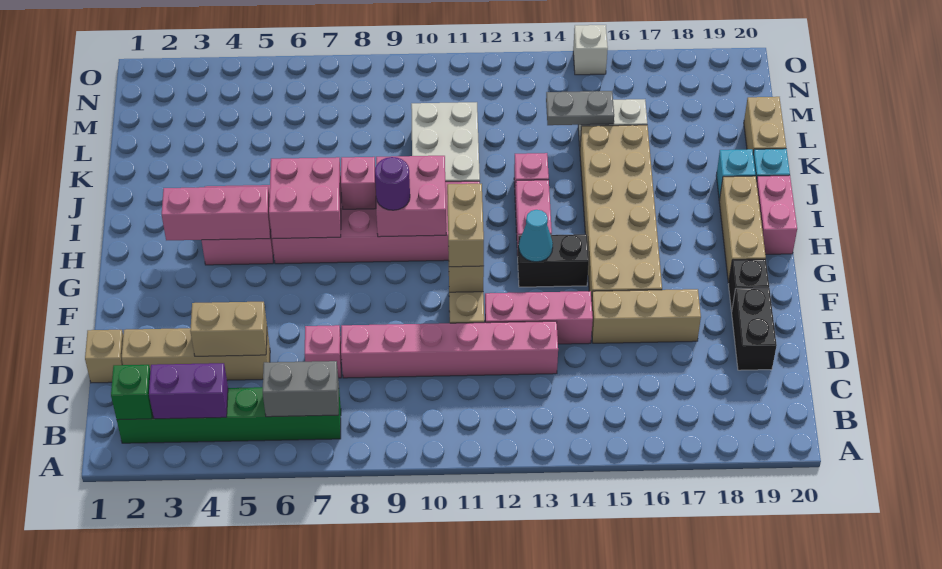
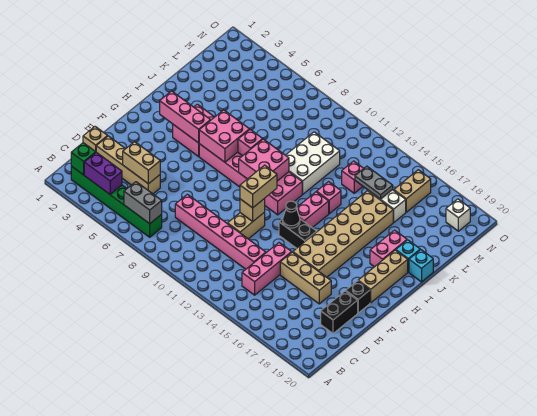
pink brick D7 level 1 -> pink brick L13 level 1
pink brick E12:E14 level 1 -> pink brick C14:E14 level 1
cyan cone G13 level 2 -> black cone G13 level 2
purple round brick H9 level 3 -> none
pink brick H20:I20 level 1 -> pink brick I18:J18 level 1
tan brick K20:L20 level 1 -> tan brick M16:N16 level 1
white brick O15 level 1 -> white brick N19 level 1

